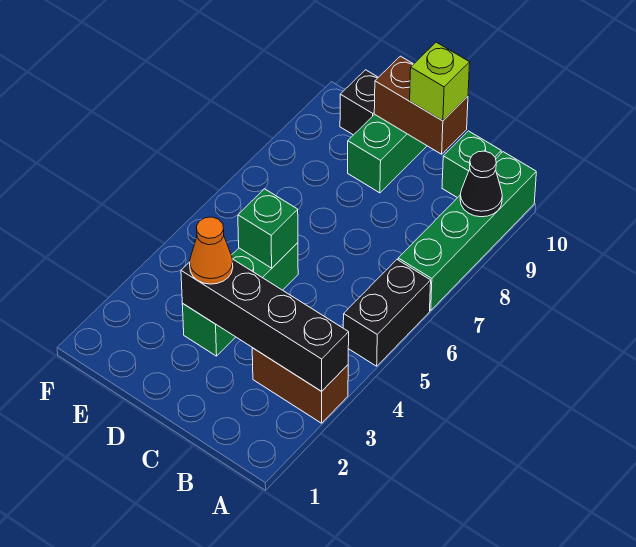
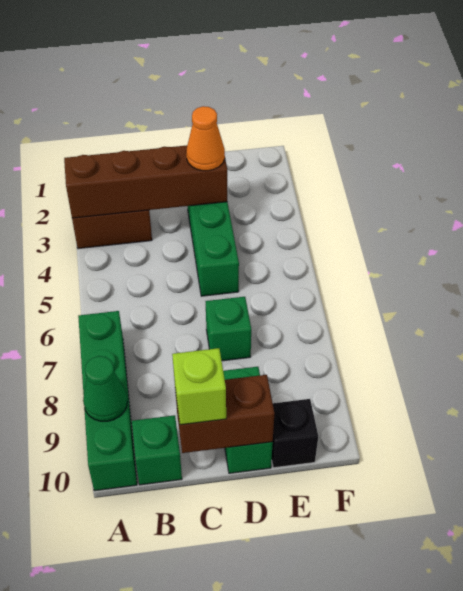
black brick A3:D3 level 2 -> brown brick A3:D3 level 2
black brick A5:A6 level 1 -> none
black cone A9 level 2 -> green cone A9 level 2
green brick D5 level 2 -> green brick D7 level 1

